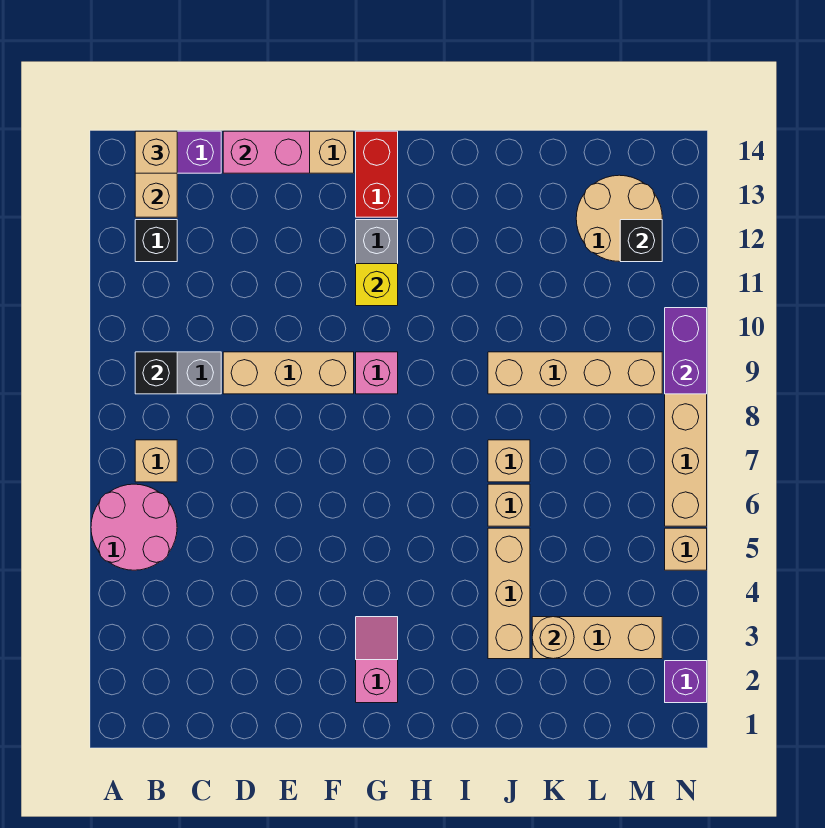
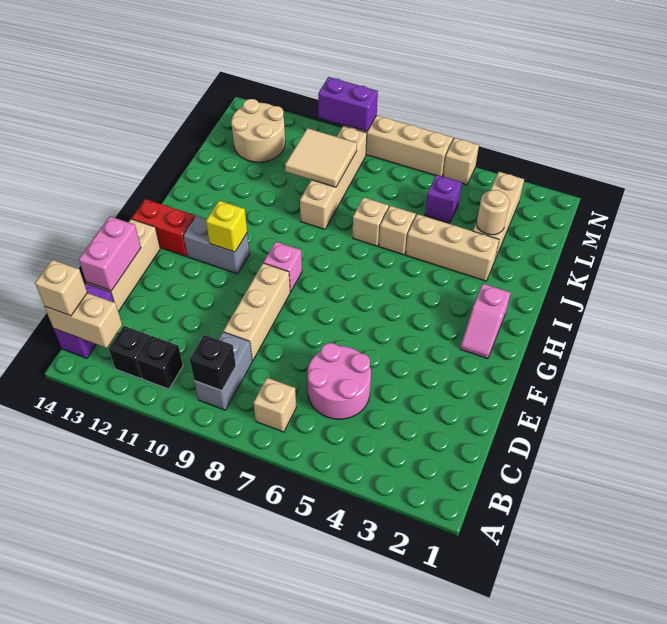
pink round brick A5:B6 level 1 -> pink round brick C5:D6 level 1
pink slope G2:G3 level 1 top 2 -> pink slope G2:H2 level 1 top H
none -> tan tile K9:L10 level 2
black brick M12 level 2 -> black brick B11 level 1
purple brick N2 level 1 -> purple brick L5 level 1

